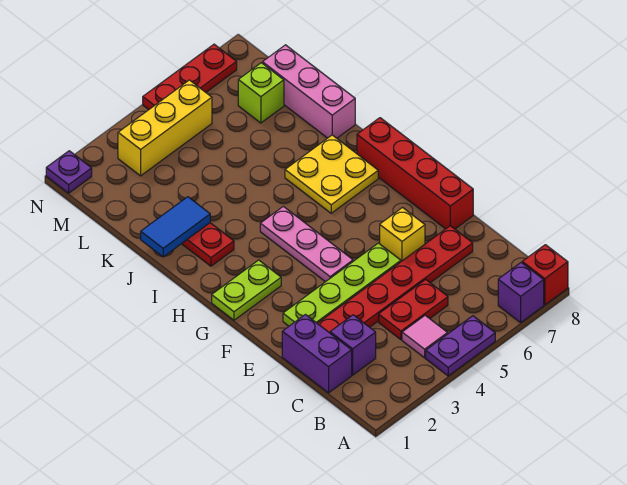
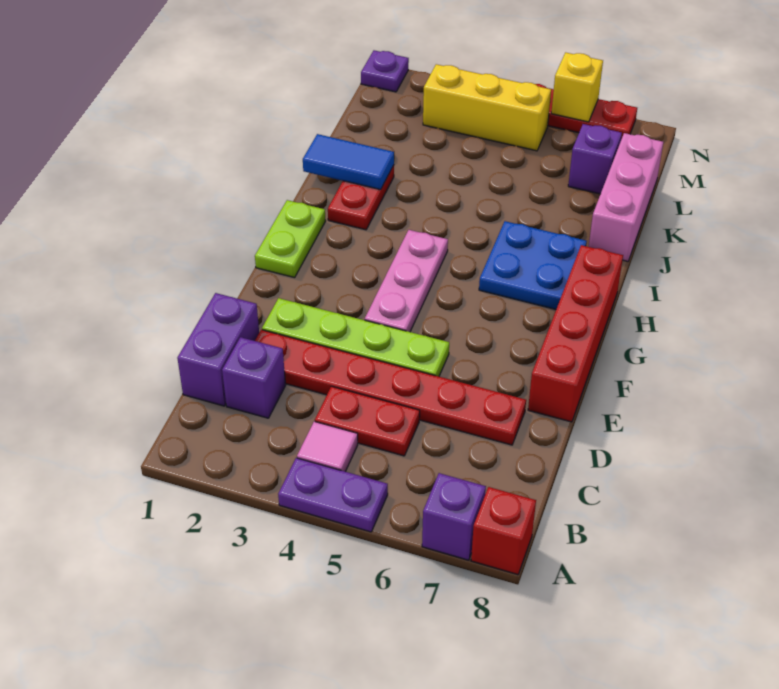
yellow brick E6 level 1 -> yellow brick N6 level 2
lime plate G1:G2 level 1 -> lime plate G1:H1 level 1
yellow plate H6:I7 level 1 -> blue plate H6:I7 level 1
lime brick L7 level 1 -> purple brick L7 level 1

